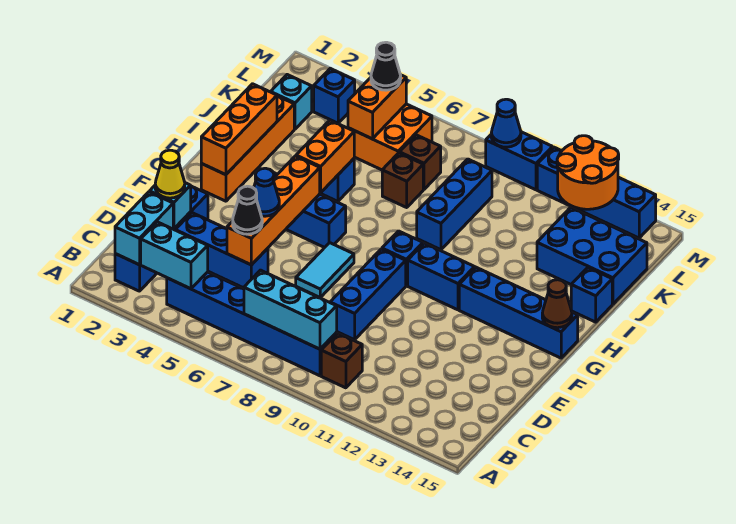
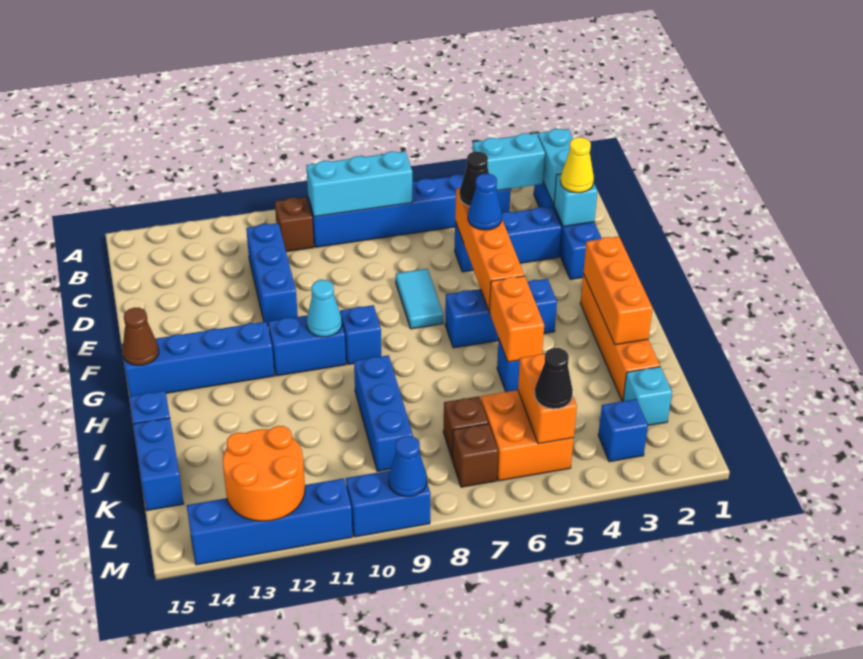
blue brick D9:F9 level 1 -> blue brick C11:E11 level 1
none -> cyan cone G10 level 2
brown brick J7 level 1 -> brown brick L7 level 1
blue brick J13:K15 level 1 -> blue brick J15:K15 level 1

